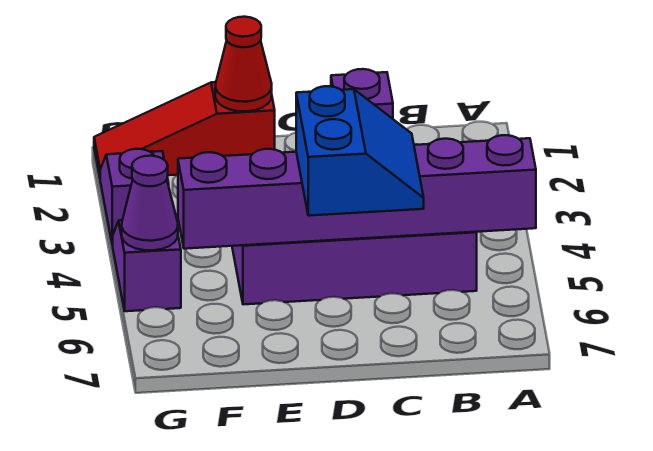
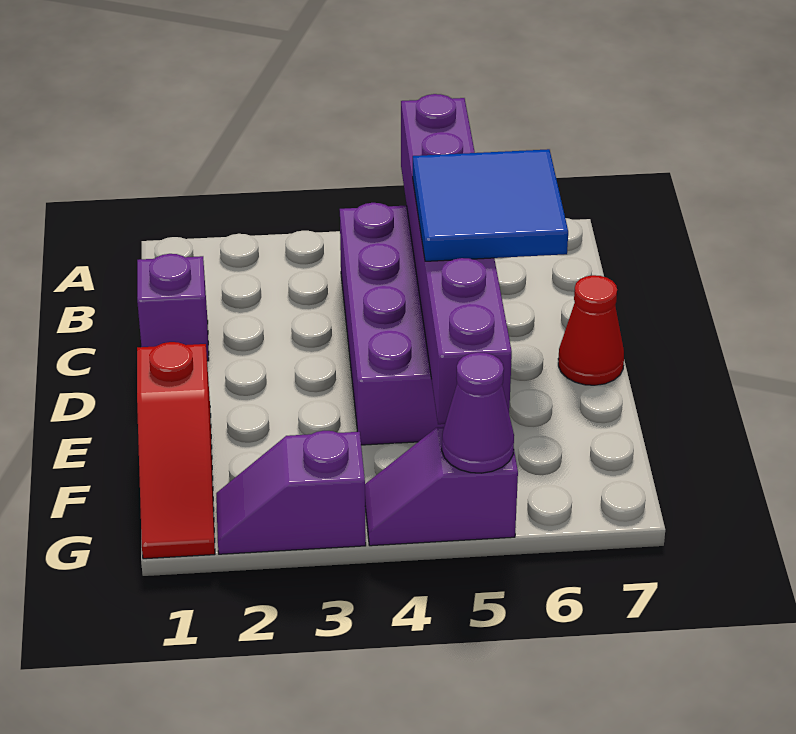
blue slope C5:D6 level 3 top D -> blue tile C5:D6 level 3
red cone E1 level 2 -> red cone D7 level 1

